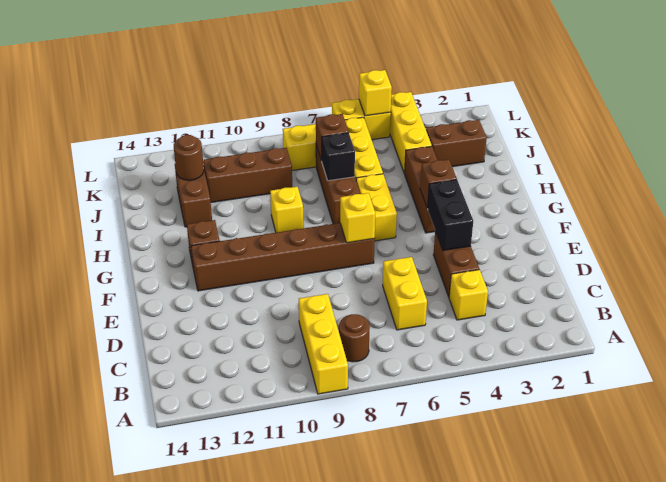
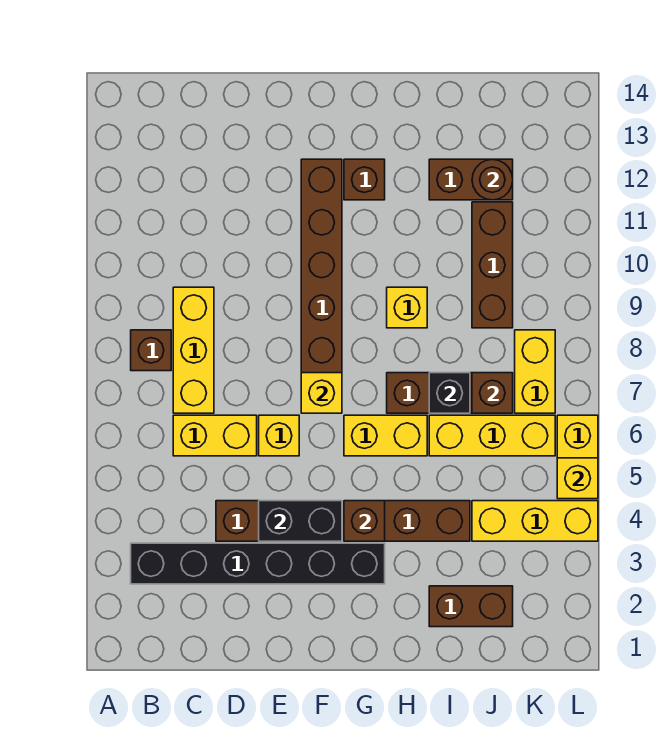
yellow brick A9:C9 level 1 -> yellow brick C7:C9 level 1
none -> black brick B3:G3 level 1
brown round brick B8 level 1 -> brown brick B8 level 1
yellow brick C4 level 1 -> yellow brick E6 level 1
brown brick J2:J3 level 1 -> brown brick I2:J2 level 1

